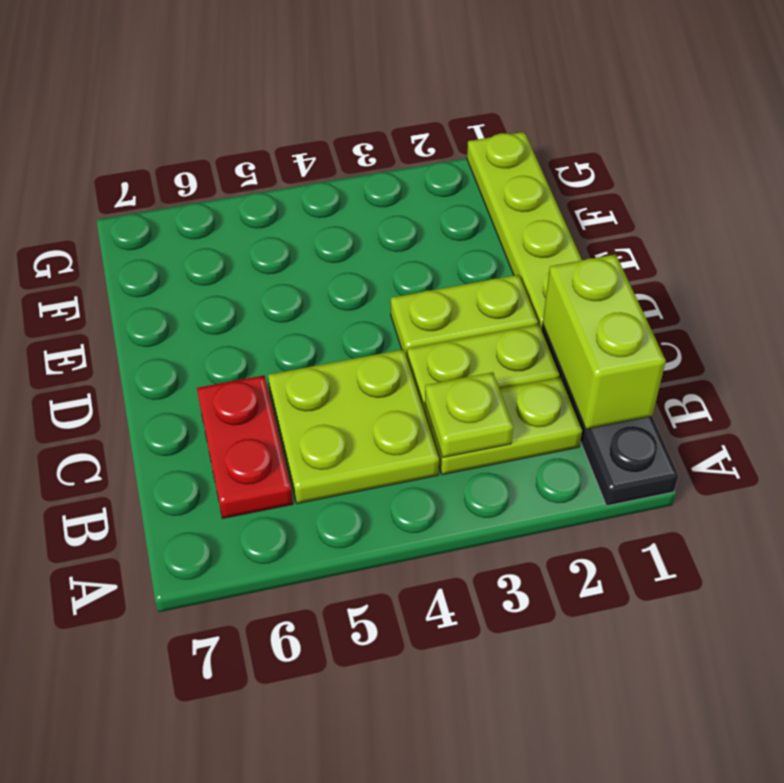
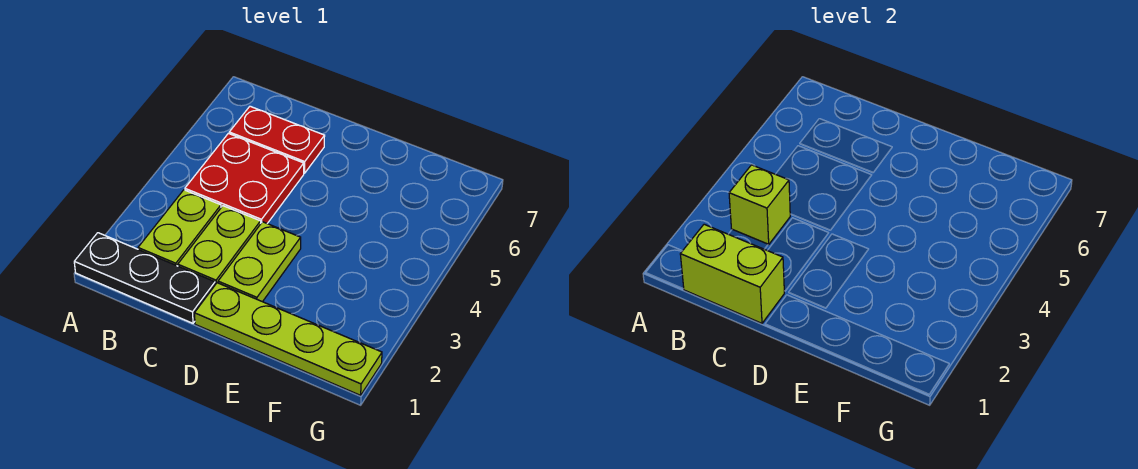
lime plate B3 level 2 -> lime brick B3 level 2
lime plate B4:C5 level 1 -> red plate B4:C5 level 1

